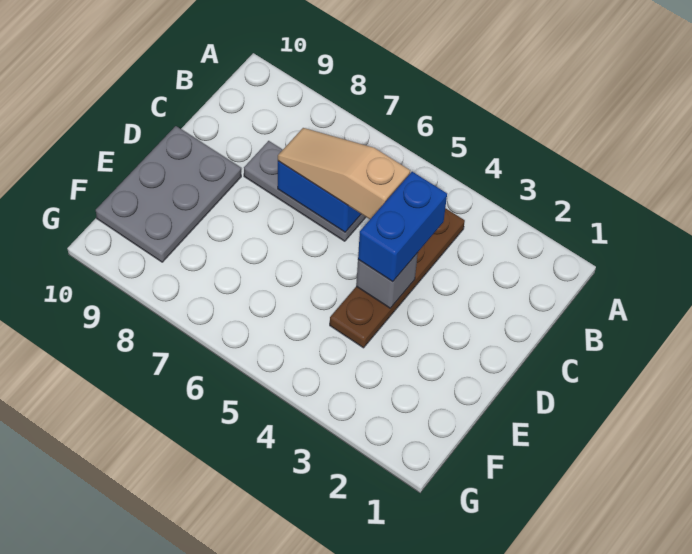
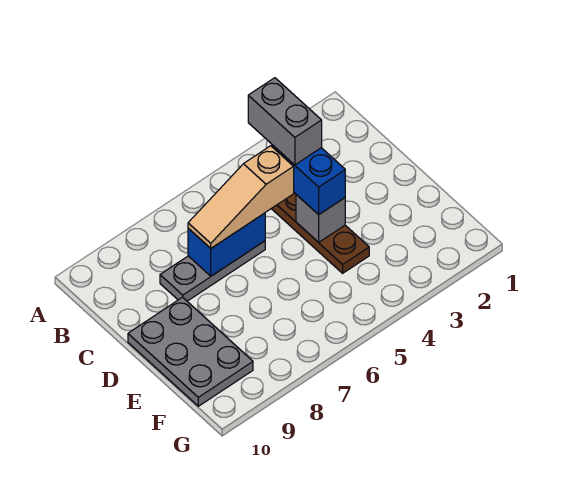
none -> grey brick B4:C4 level 4

